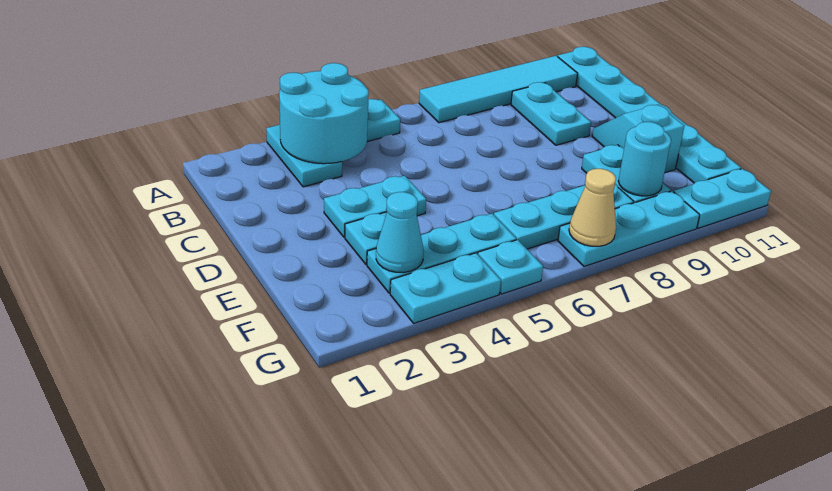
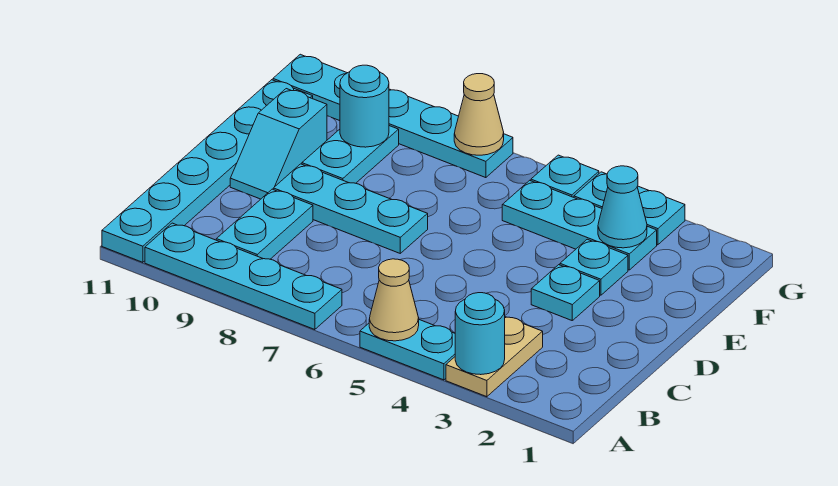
cyan plate A3:B3 level 1 -> tan plate A3:B3 level 1
cyan round brick A3:B4 level 2 -> cyan round brick A3 level 2
none -> tan cone A5 level 2
cyan tile A7:A10 level 1 -> cyan plate A7:A10 level 1
cyan plate D3:D4 level 1 -> cyan plate D3 level 1
cyan plate F6:F8 level 1 -> cyan plate D7:D9 level 1

